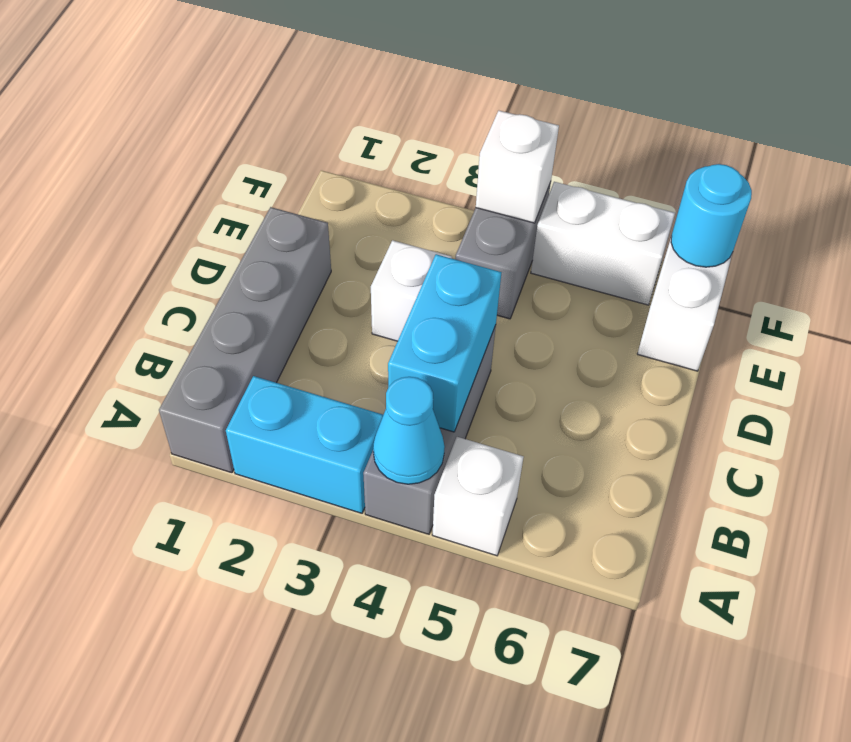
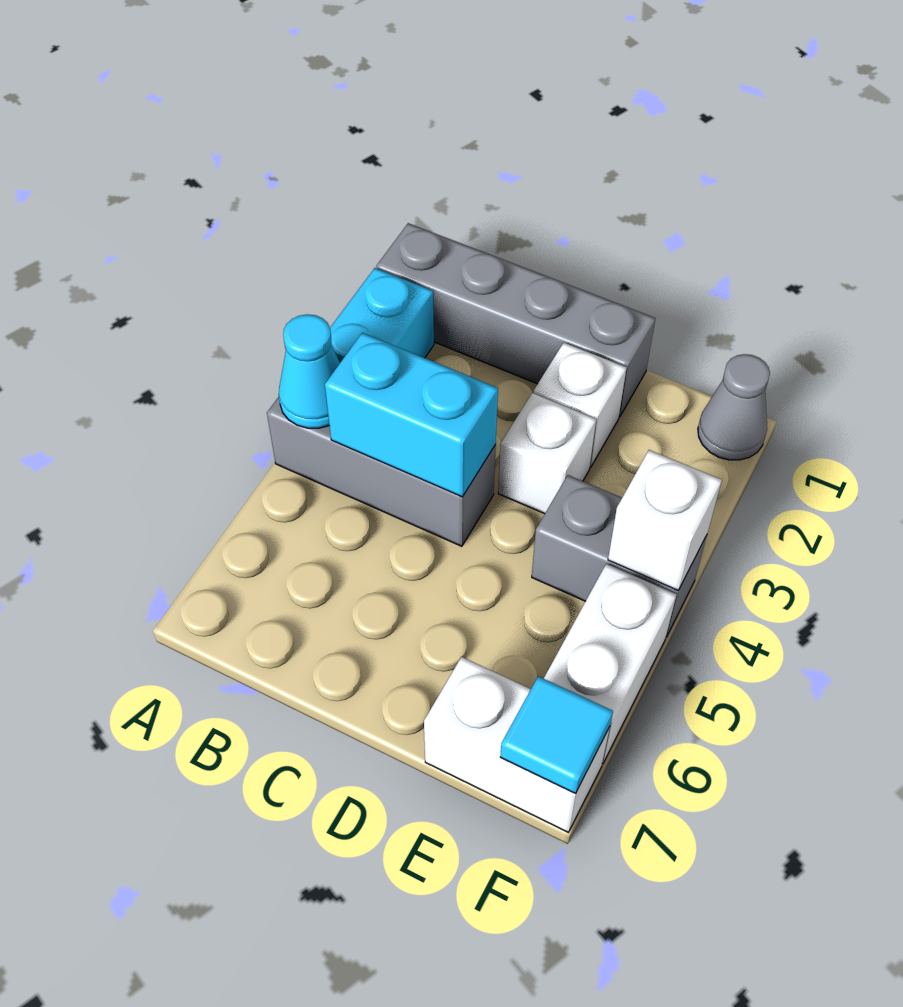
white brick A5 level 1 -> white brick D2 level 1
none -> grey cone F1 level 1
cyan round brick F7 level 2 -> cyan tile F7 level 2

